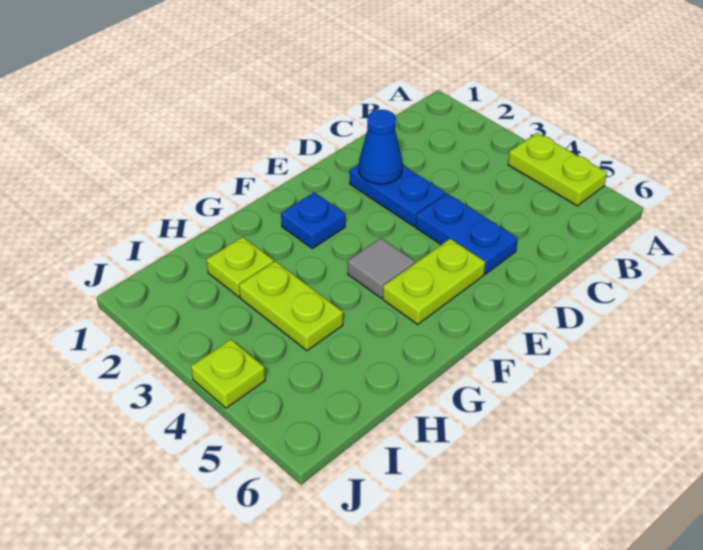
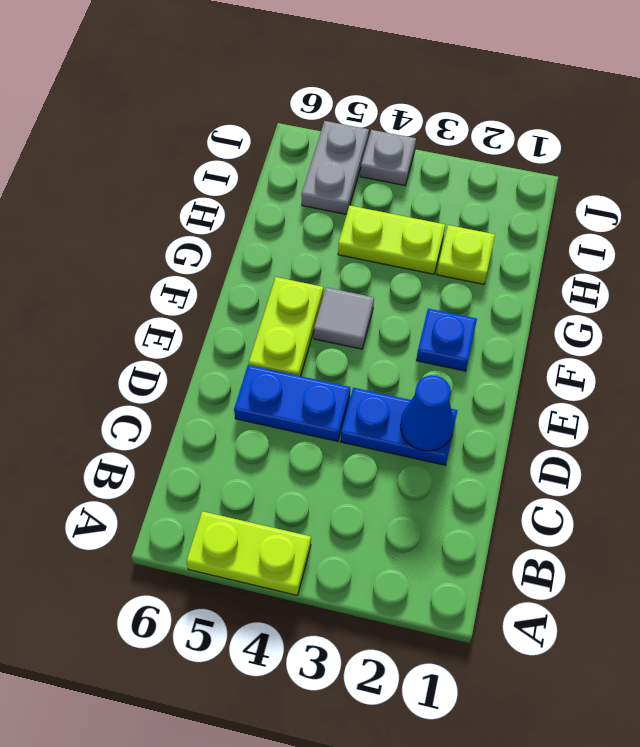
none -> grey plate I5:J5 level 1
lime plate J4 level 1 -> grey plate J4 level 1

